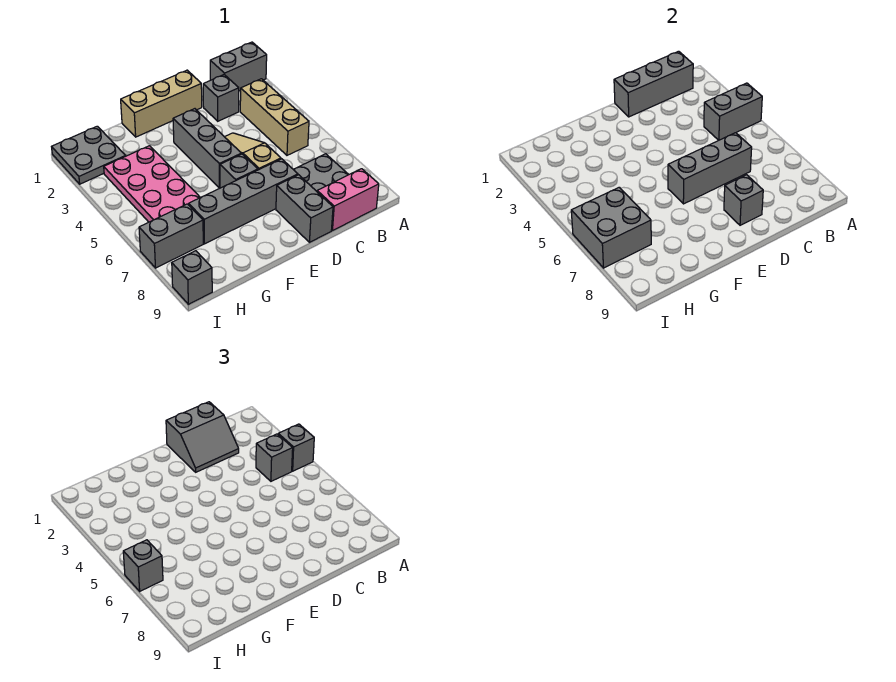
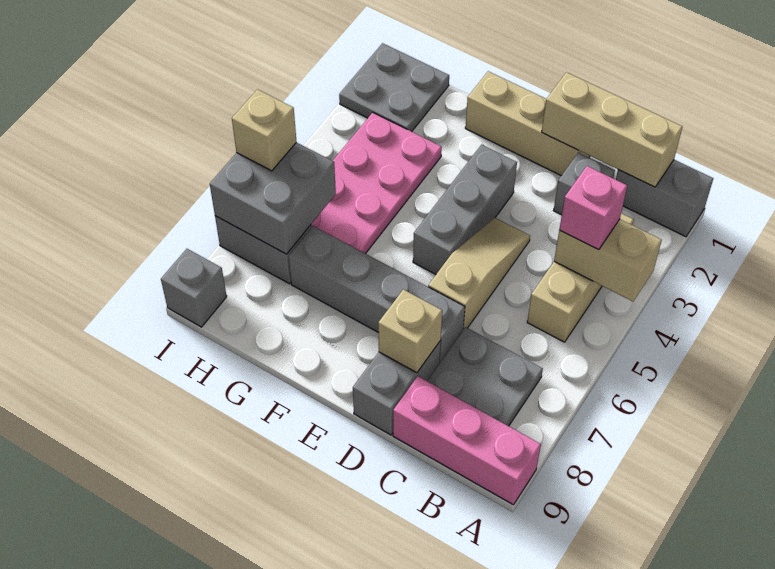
grey brick A4:B4 level 2 -> tan brick A4:B4 level 2
grey brick A4 level 3 -> none
grey brick B1:D1 level 2 -> tan brick B1:D1 level 2
grey brick B4 level 3 -> pink brick B4 level 3
pink brick B9:C9 level 1 -> pink brick A9:C9 level 1
grey slope C1:D2 level 3 top 1 -> none
grey brick C6:E6 level 2 -> none
grey brick D8 level 2 -> tan brick D8 level 2
grey brick E6 level 1 -> none
grey brick I6 level 3 -> tan brick I6 level 3

